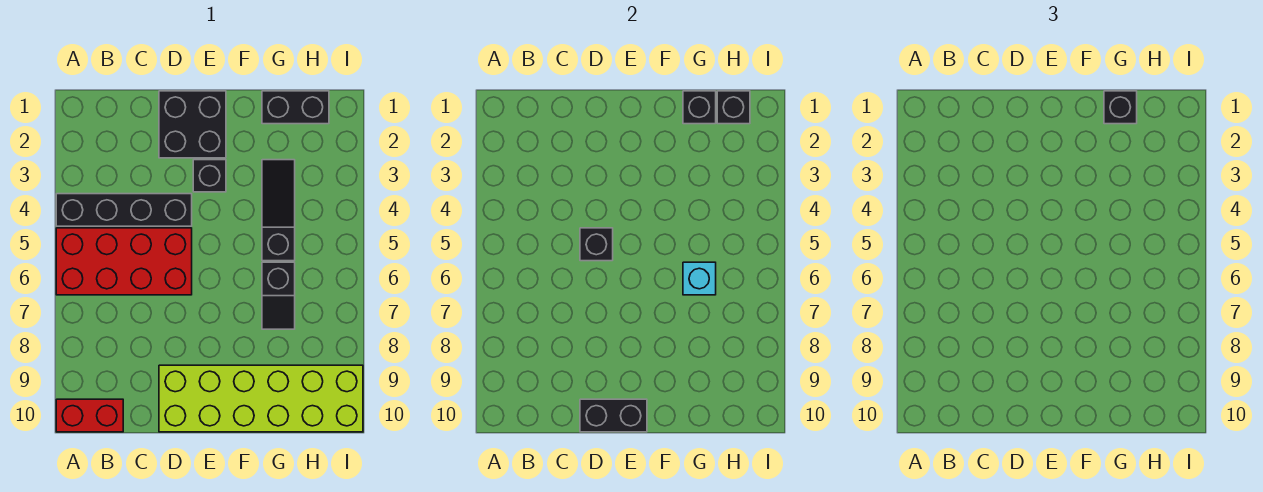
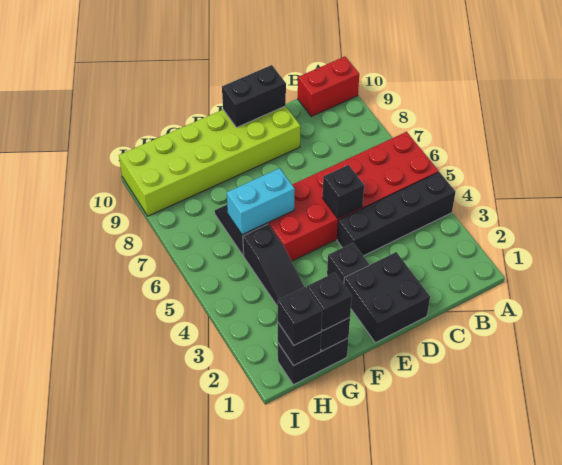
red brick A5:D6 level 1 -> red brick A5:F6 level 1
cyan brick G6 level 2 -> cyan brick F6:G6 level 2
none -> black brick H1 level 3

